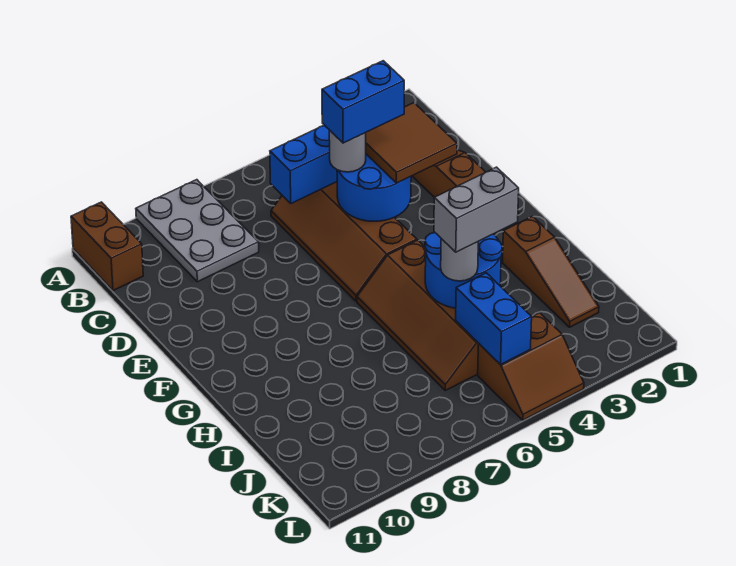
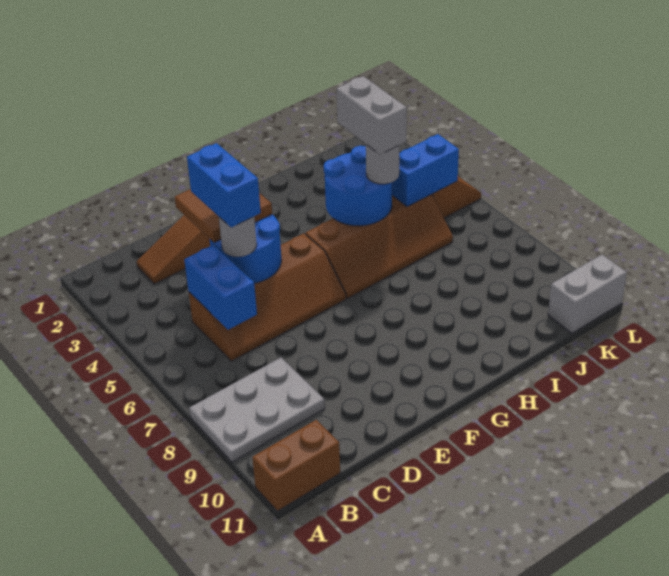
brown slope H2:J2 level 1 top H -> none
none -> grey brick K11:L11 level 1

